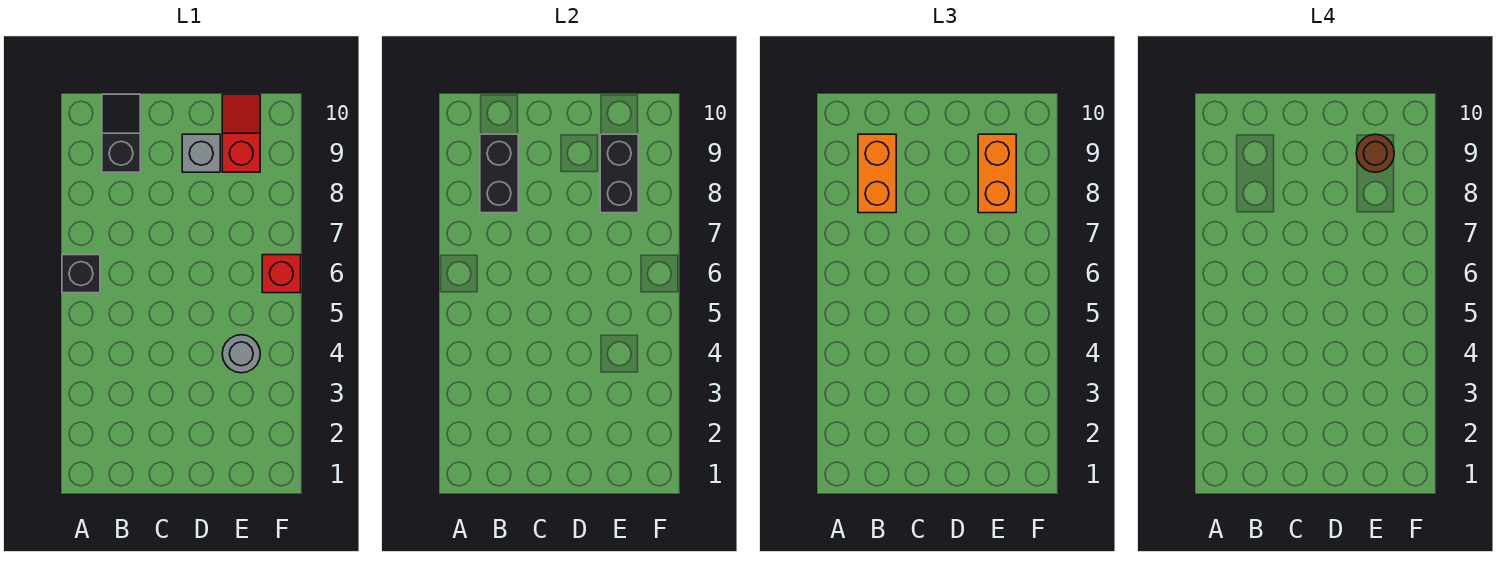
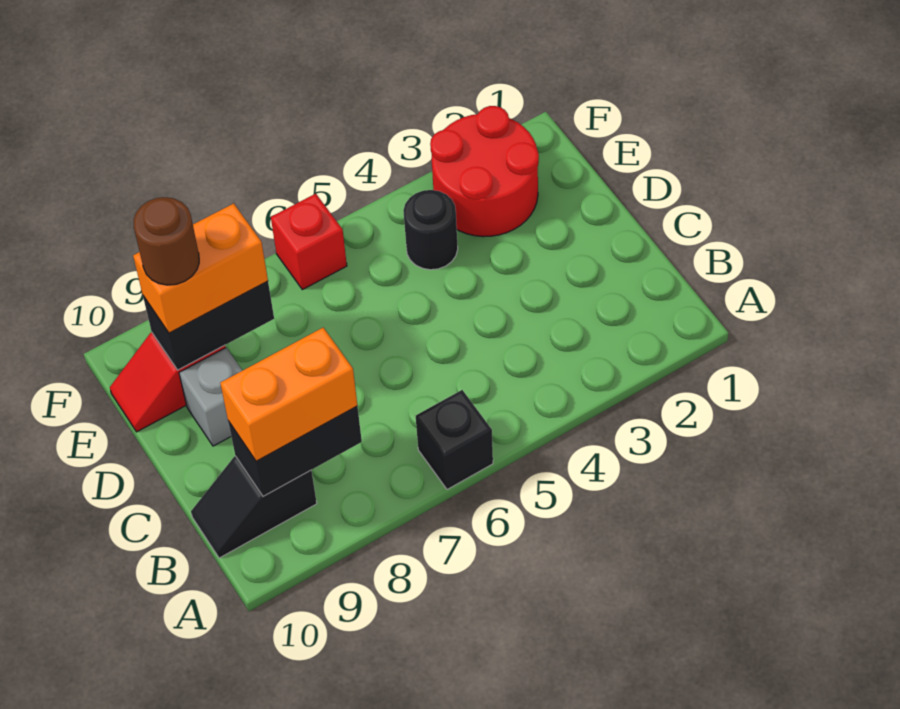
none -> red round brick E2:F3 level 1
grey round brick E4 level 1 -> black round brick E4 level 1

